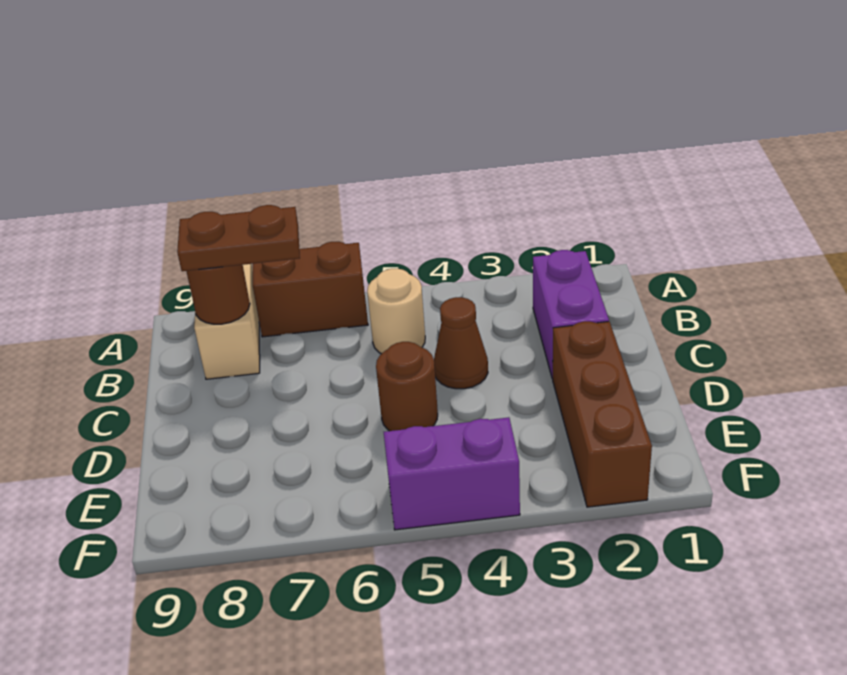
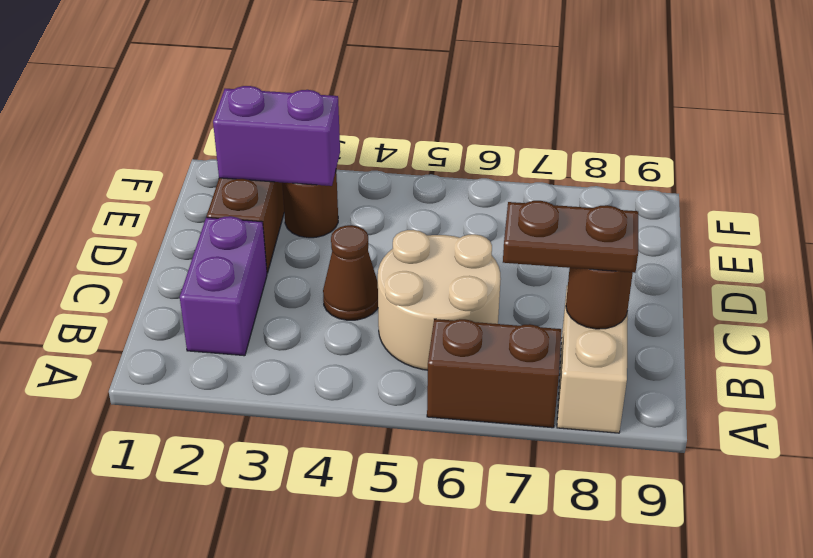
tan round brick B5 level 1 -> tan round brick B5:C6 level 1
brown round brick D5 level 1 -> brown round brick E3 level 1
purple brick F4:F5 level 1 -> purple brick E2:E3 level 2

